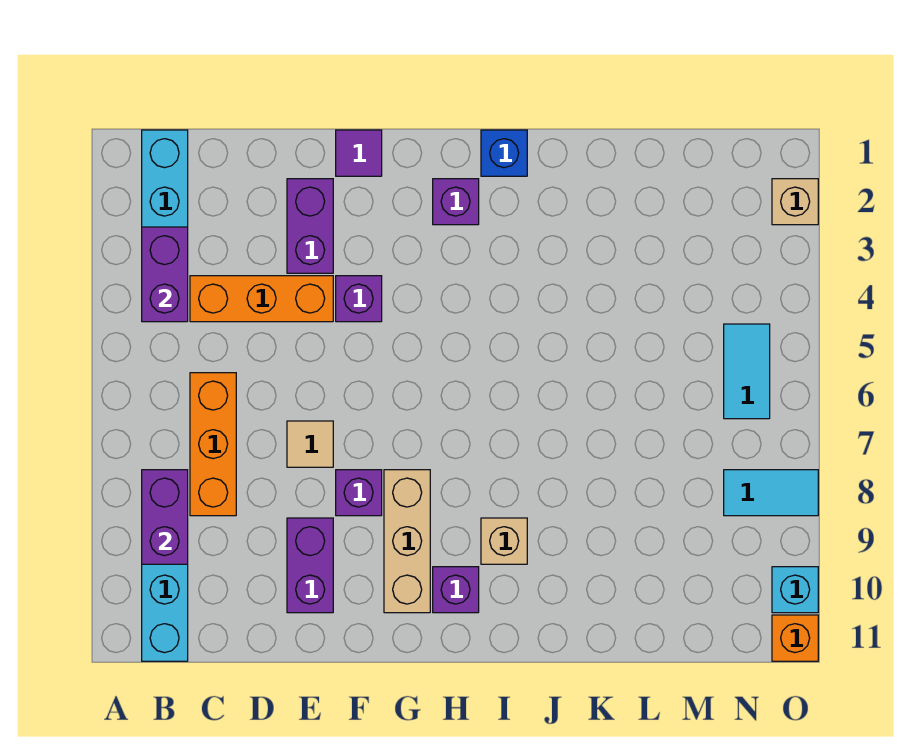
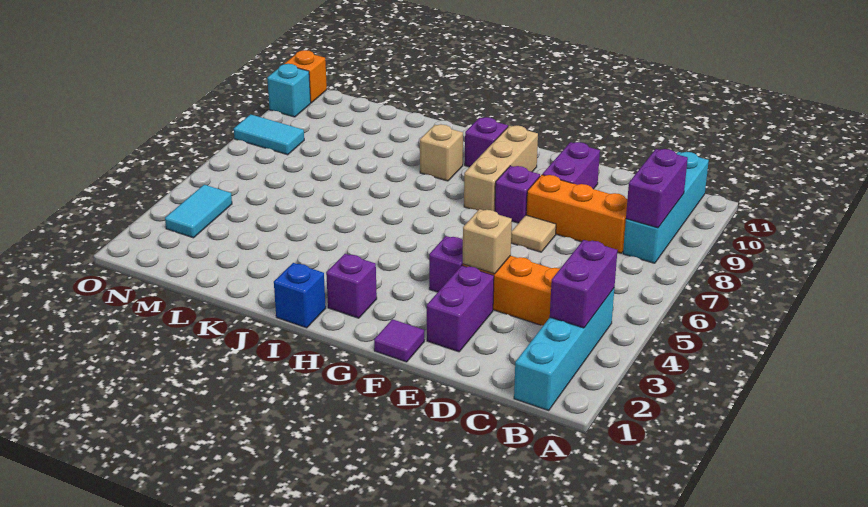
orange brick C6:C8 level 1 -> orange brick C8:E8 level 1
cyan tile N5:N6 level 1 -> cyan tile N3:N4 level 1
tan brick O2 level 1 -> tan brick E4 level 2

